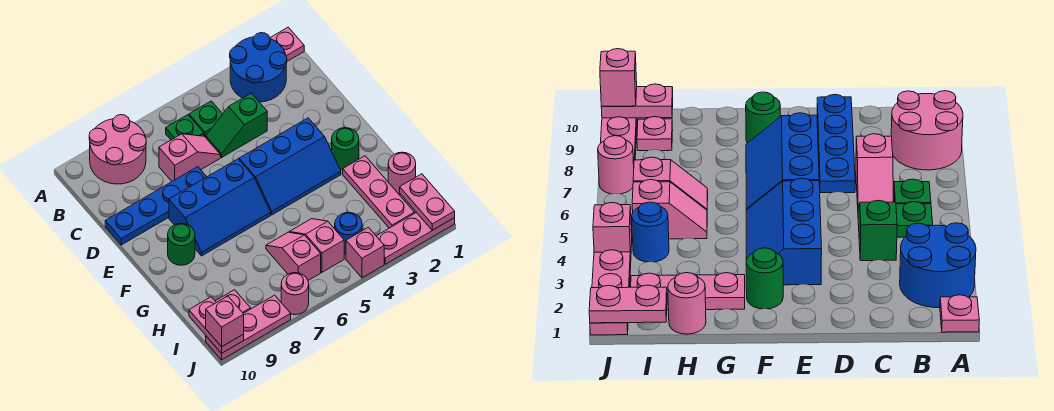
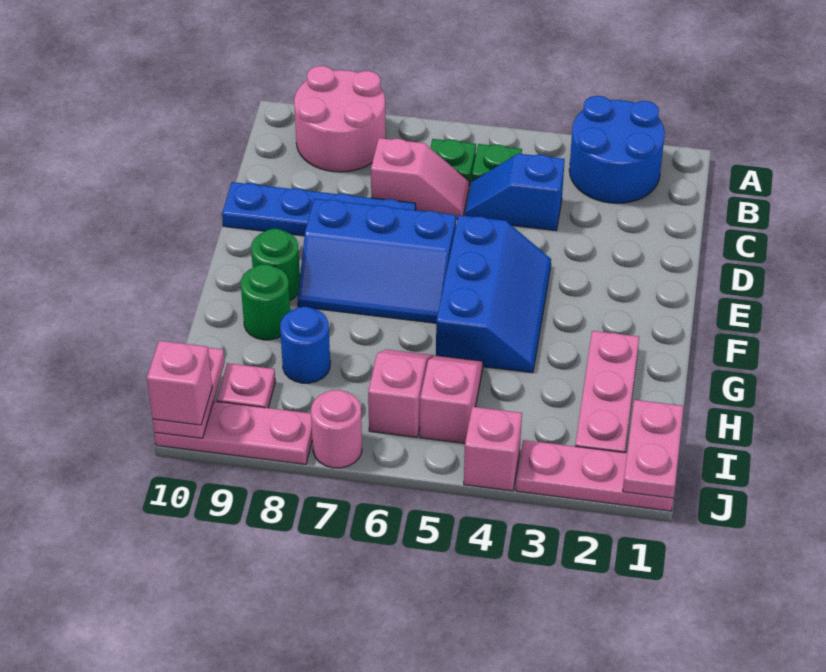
pink plate A1 level 1 -> none
green slope C4:C5 level 1 top 4 -> blue slope C4:C5 level 1 top 4
blue slope E3:F5 level 1 top E -> blue slope E4:G5 level 1 top 5
green round brick F2 level 1 -> green round brick G9 level 1
pink round brick H1 level 1 -> none
blue round brick I4 level 1 -> blue round brick H8 level 1

